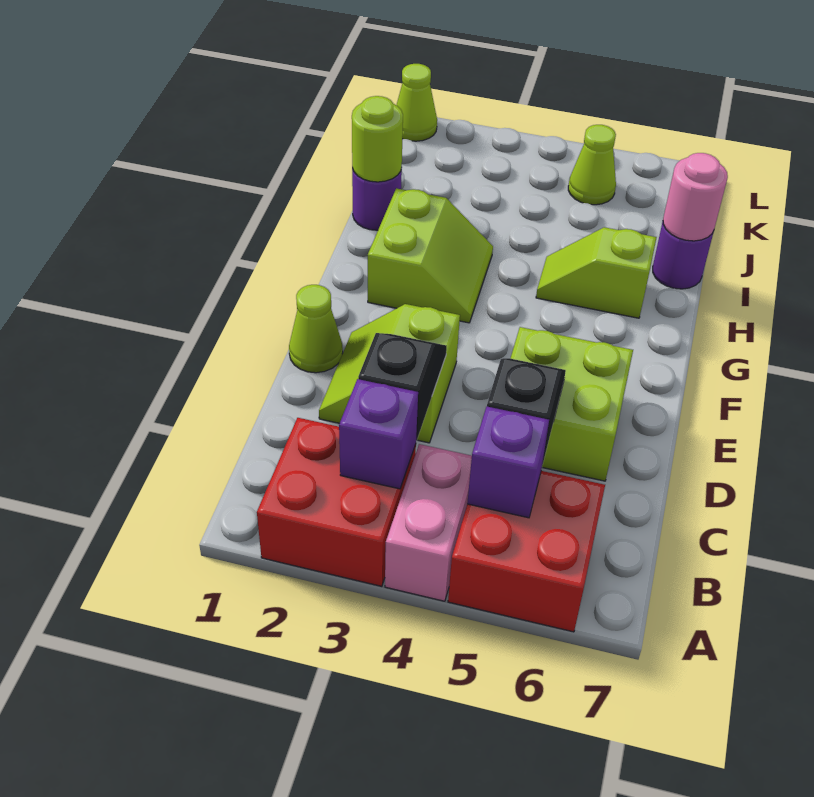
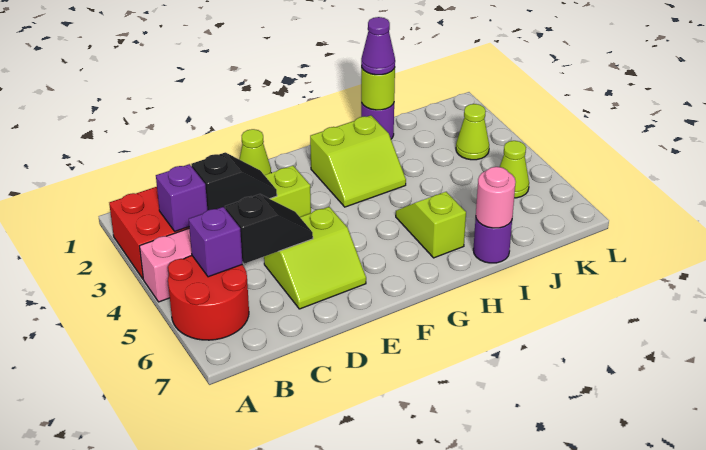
red brick A5:B6 level 1 -> red round brick A5:B6 level 1
lime brick D5:E6 level 1 -> lime slope D5:E6 level 1 top 5
none -> purple cone I1 level 3
lime cone L1 level 1 -> lime cone K3 level 1

